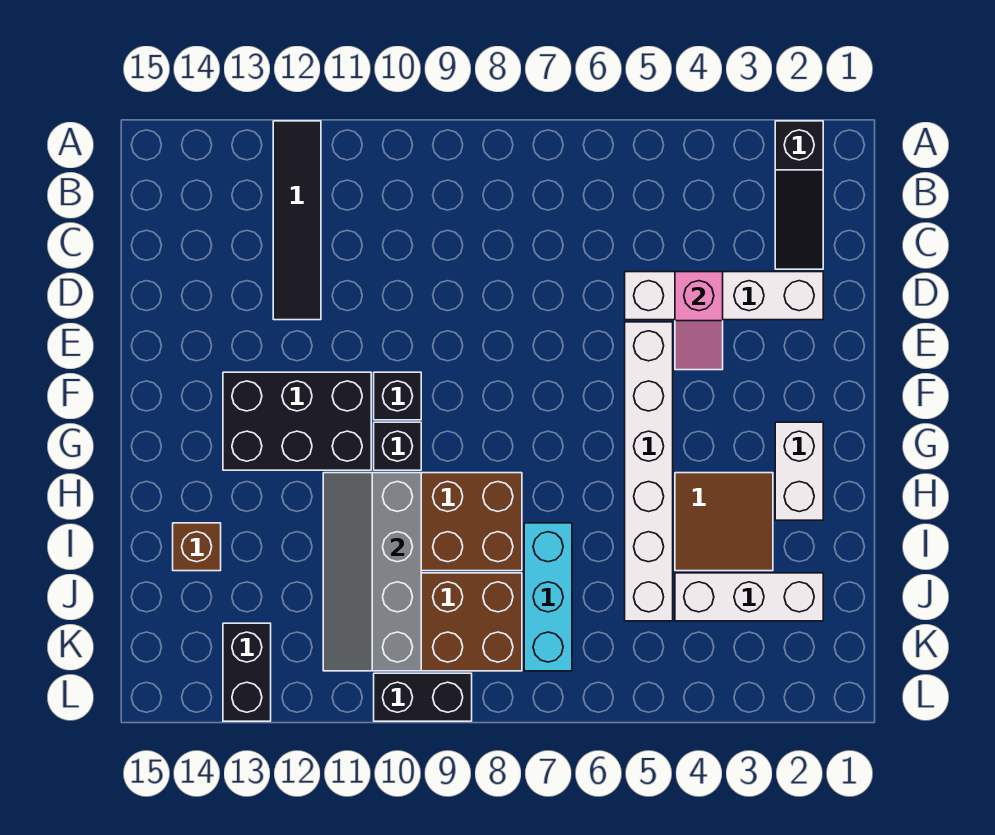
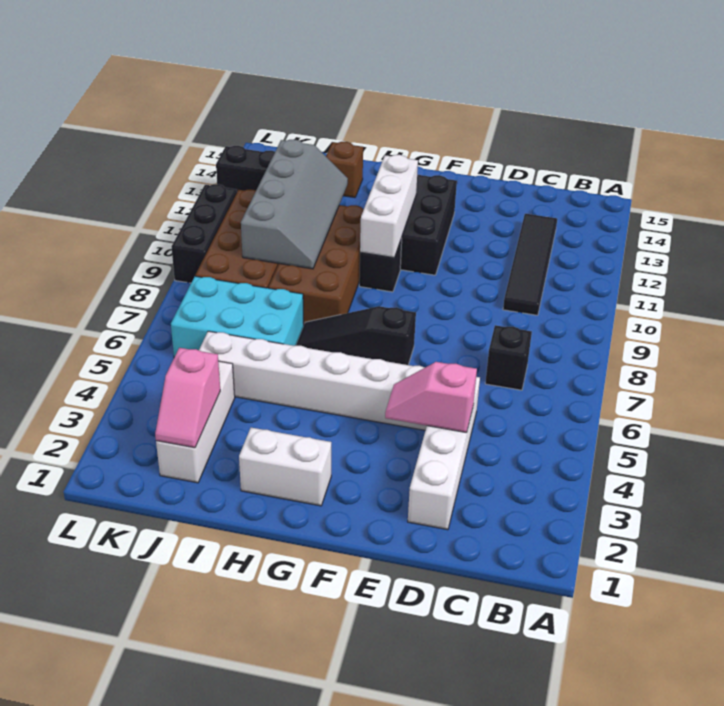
black slope A2:C2 level 1 top A -> black slope F7:H7 level 1 top F
black tile A12:D12 level 1 -> black tile C10:C13 level 1
black brick F10 level 1 -> black brick C7 level 1
none -> white brick G10:G12 level 2
brown tile H3:I4 level 1 -> none
grey slope H10:K11 level 2 top 10 -> grey slope I9:J12 level 2 top J
cyan brick I7:K7 level 1 -> cyan brick I6:K7 level 1
none -> pink slope J2:J3 level 2 top 3
black brick L9:L10 level 1 -> black brick L9:L11 level 1

